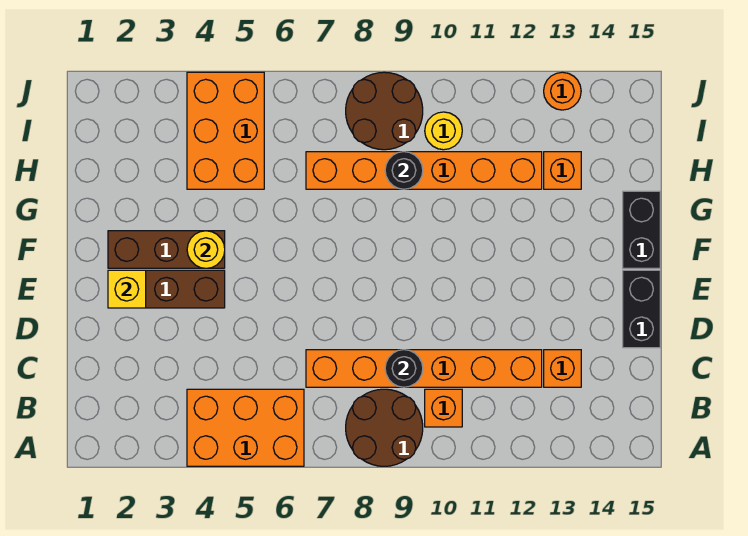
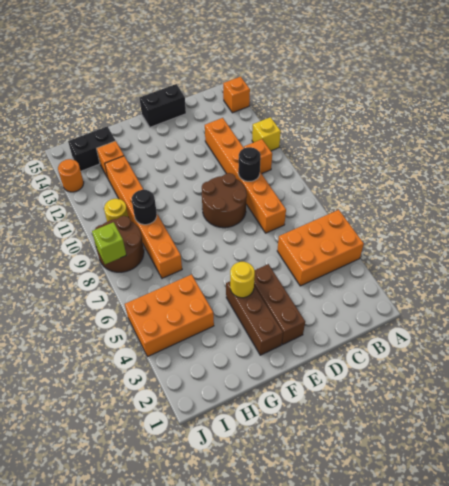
orange brick A4:B6 level 1 -> orange brick A4:C5 level 1
brown round brick A8:B9 level 1 -> brown round brick D8:E9 level 1
orange brick C13 level 1 -> orange brick A14 level 1
yellow brick E2 level 2 -> yellow brick A11 level 1
black brick F15:G15 level 1 -> black brick H14:I14 level 1
none -> lime brick J8 level 2

